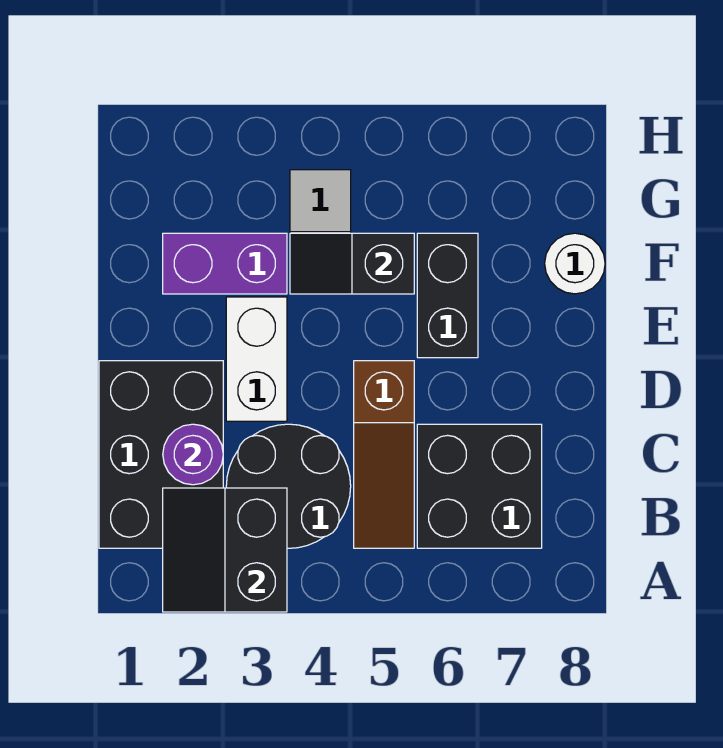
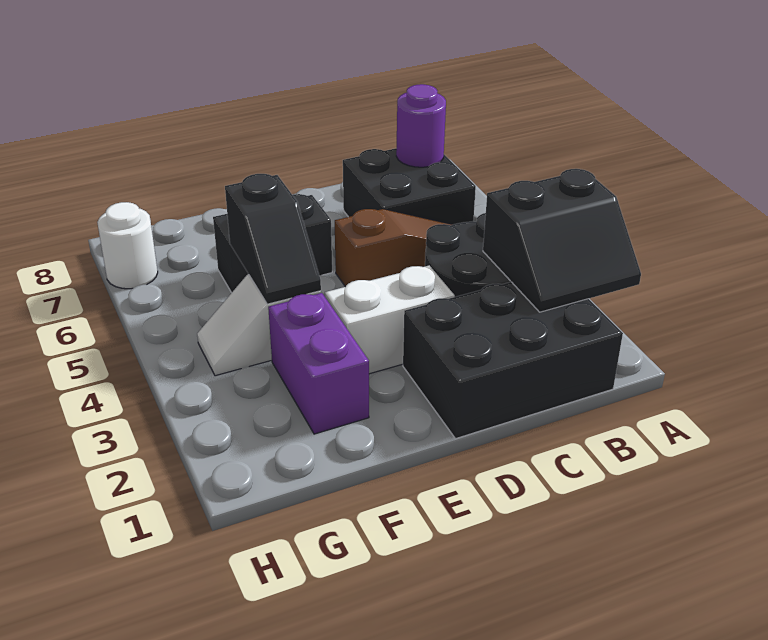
purple round brick C2 level 2 -> purple round brick B7 level 2
white round brick F8 level 1 -> white round brick H7 level 1

